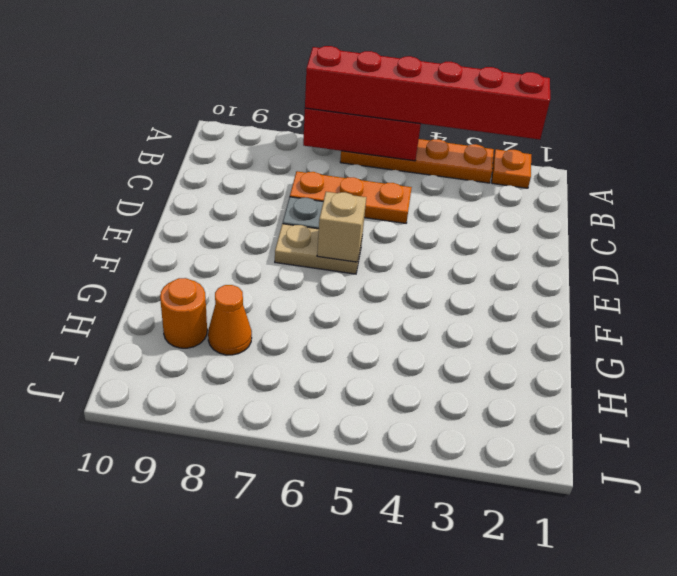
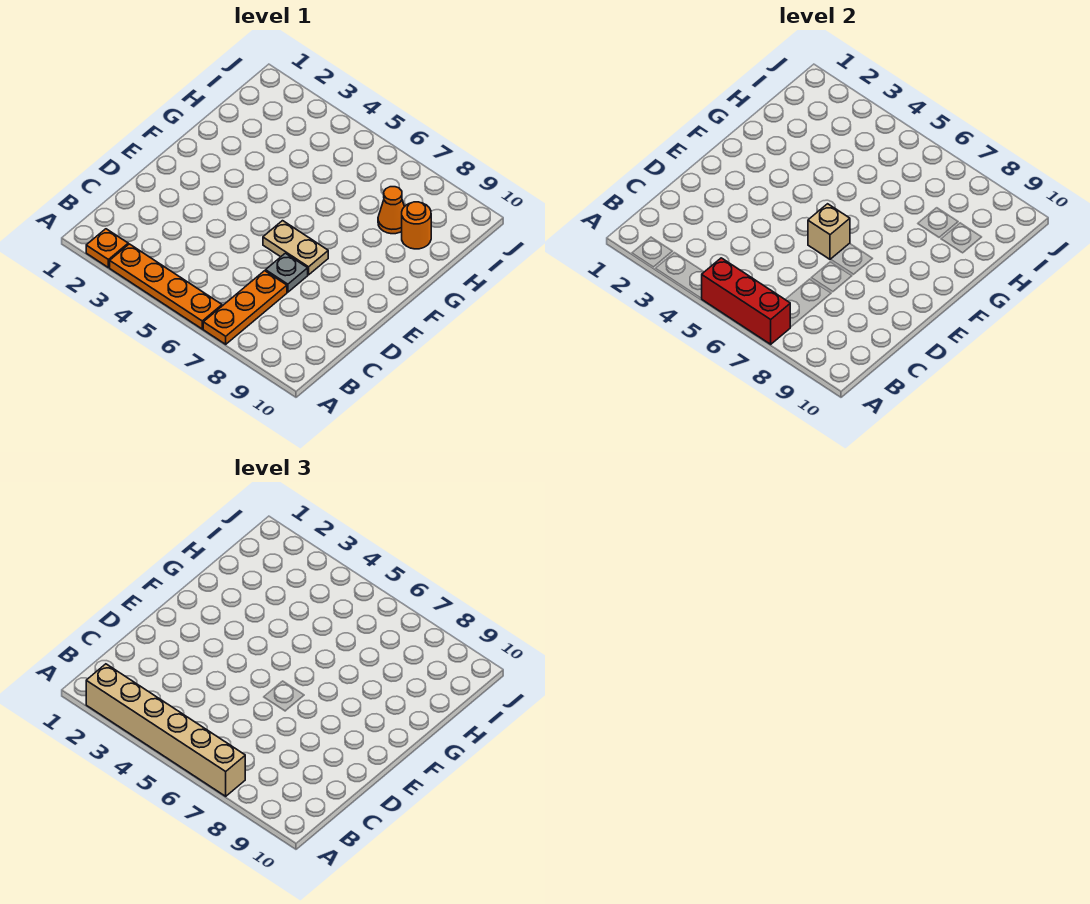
red brick A2:A7 level 3 -> tan brick A2:A7 level 3
orange plate C5:C7 level 1 -> orange plate A7:C7 level 1

